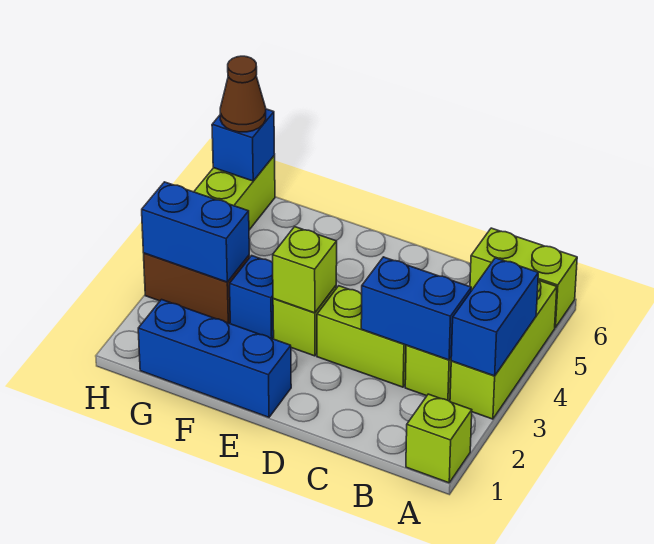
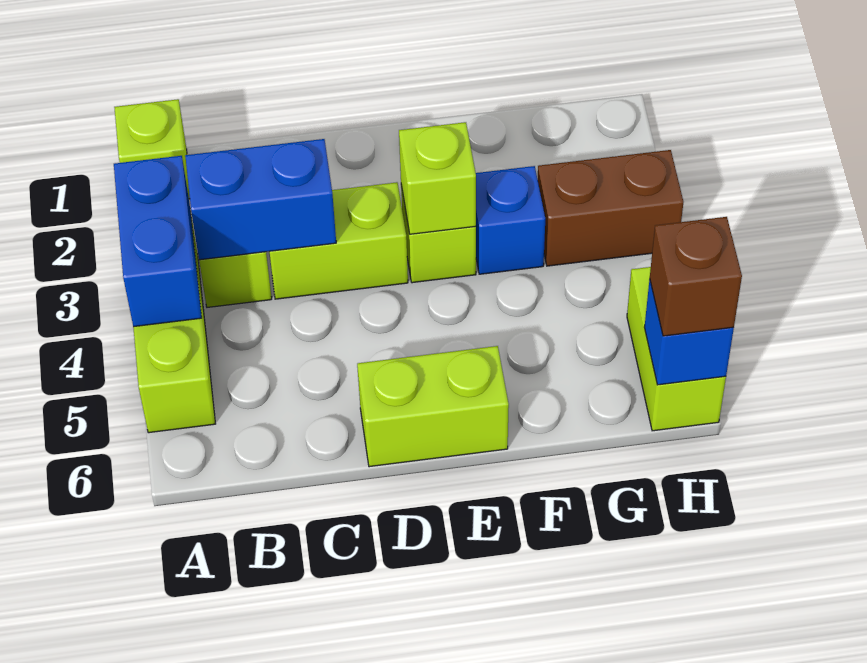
lime brick A6:B6 level 1 -> lime brick D6:E6 level 1
blue brick E1:G1 level 1 -> none
blue brick G3:H3 level 2 -> none
brown cone H6 level 3 -> brown brick H6 level 3

